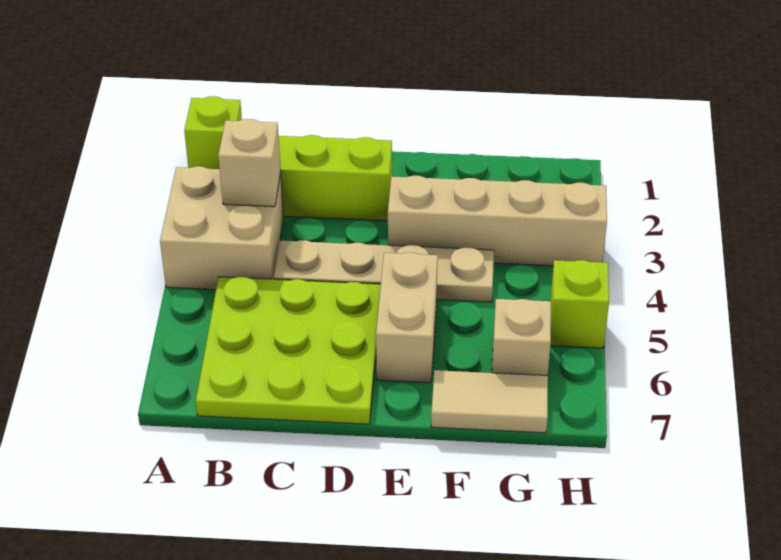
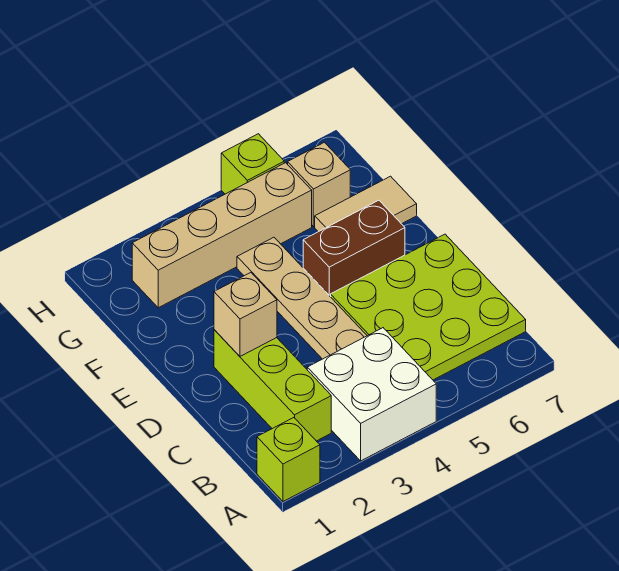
tan brick A3:B4 level 1 -> white brick A3:B4 level 1
tan brick B3 level 2 -> tan brick D2 level 2
tan brick E3:H3 level 1 -> tan brick G2:G5 level 1
tan brick E5:E6 level 1 -> brown brick E5:E6 level 1
tan tile F7:G7 level 1 -> tan tile F6:F7 level 1

